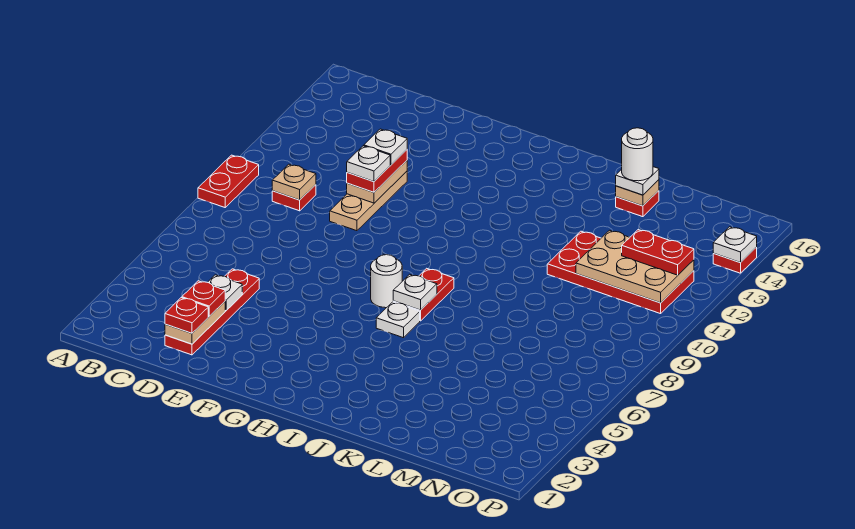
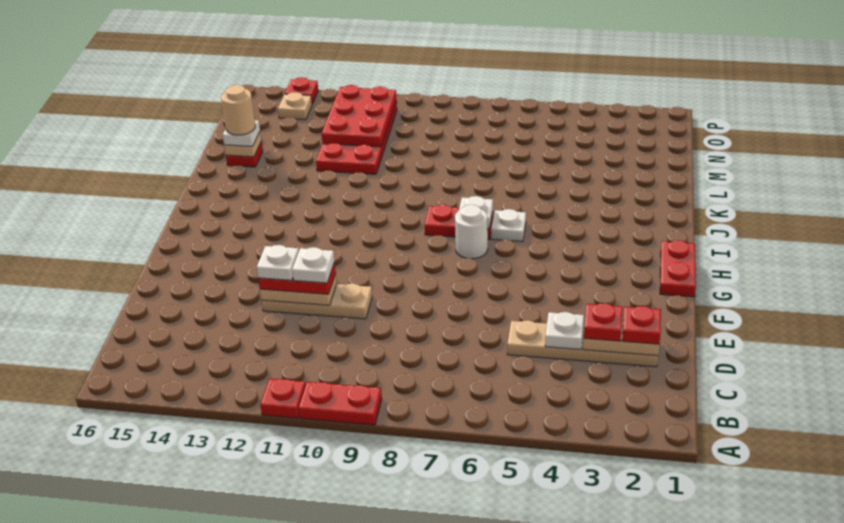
red plate C10 level 1 -> red plate A11 level 1
tan plate C10 level 2 -> tan plate O14 level 1
red plate D2:D5 level 1 -> tan plate D2:D5 level 1
white round brick L15 level 4 -> tan round brick L15 level 4
tan plate M11:O12 level 2 -> red plate M11:O12 level 2
red plate N12:O12 level 3 -> red plate G1:H1 level 1
white plate P14 level 2 -> none

